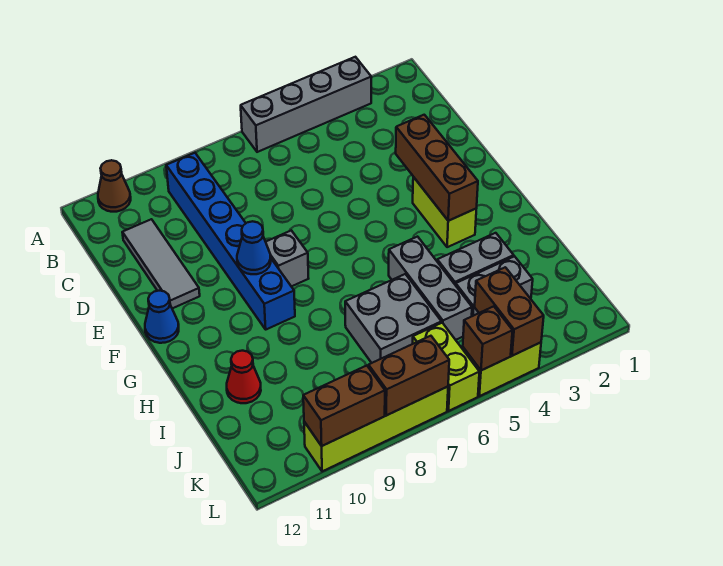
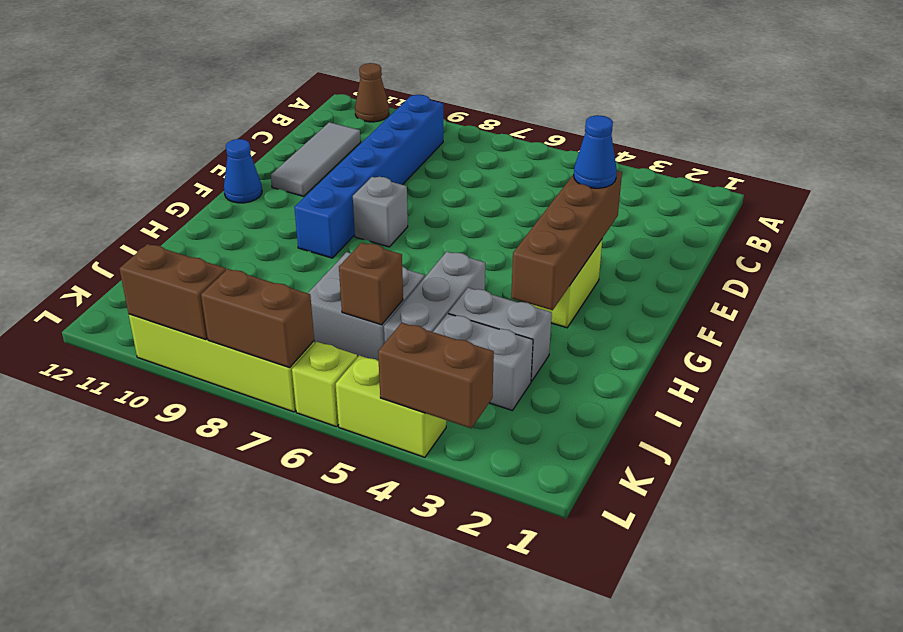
grey brick A3:A6 level 1 -> none
brown brick E3:G3 level 2 -> brown brick E3:H3 level 2
blue cone F9 level 2 -> blue cone E3 level 3
red cone I11 level 1 -> none
brown brick K4:L4 level 2 -> brown brick L3:L4 level 2
lime brick K6:L6 level 1 -> lime brick L6 level 1
brown brick L5 level 2 -> brown brick J6 level 2

